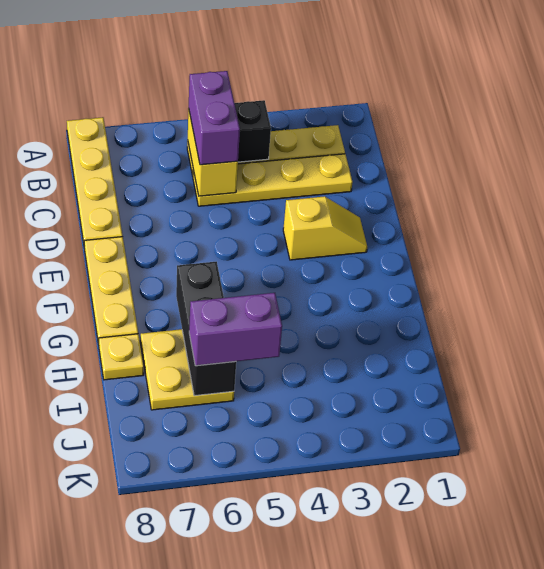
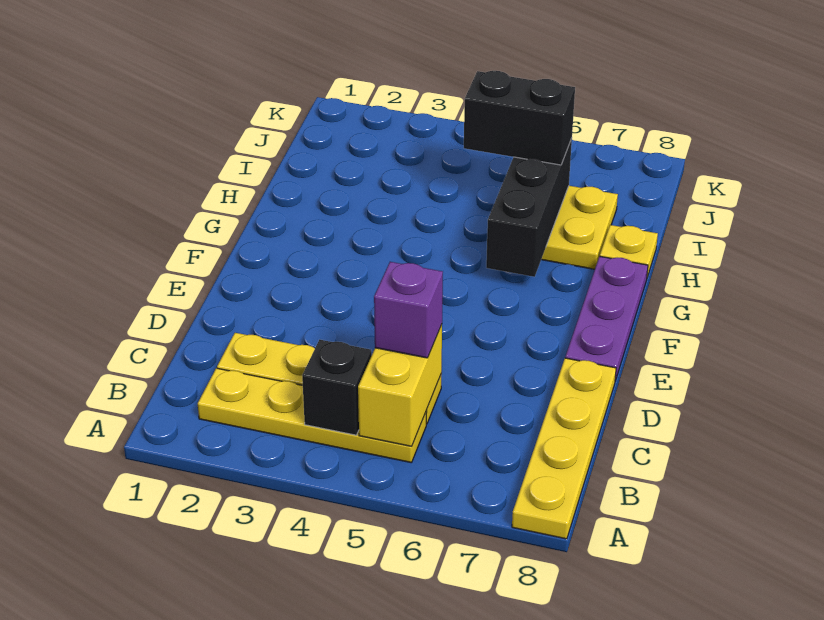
purple brick B5:C5 level 3 -> purple brick C5 level 3
yellow slope E2:E3 level 1 top 3 -> none
yellow plate E8:G8 level 1 -> purple plate E8:G8 level 1
purple brick I5:I6 level 3 -> black brick I5:I6 level 3

